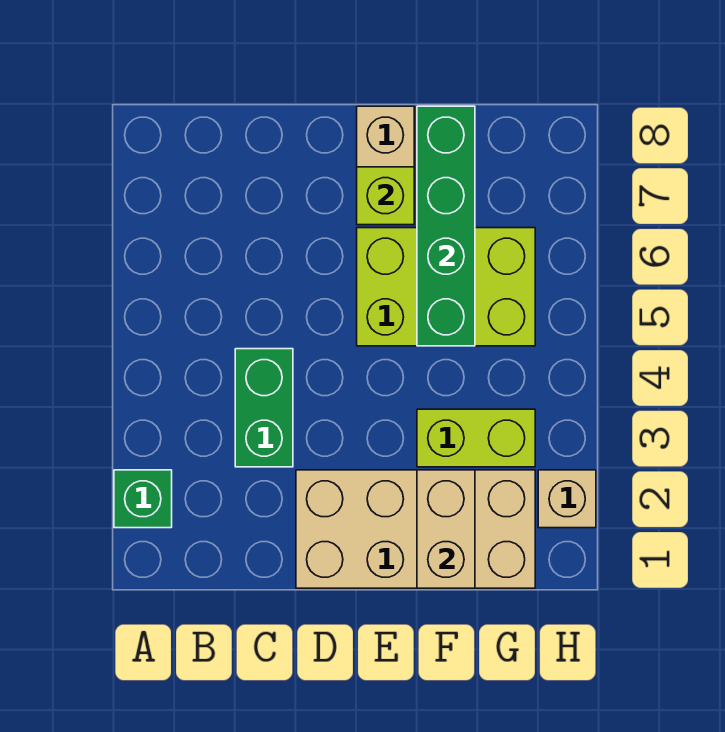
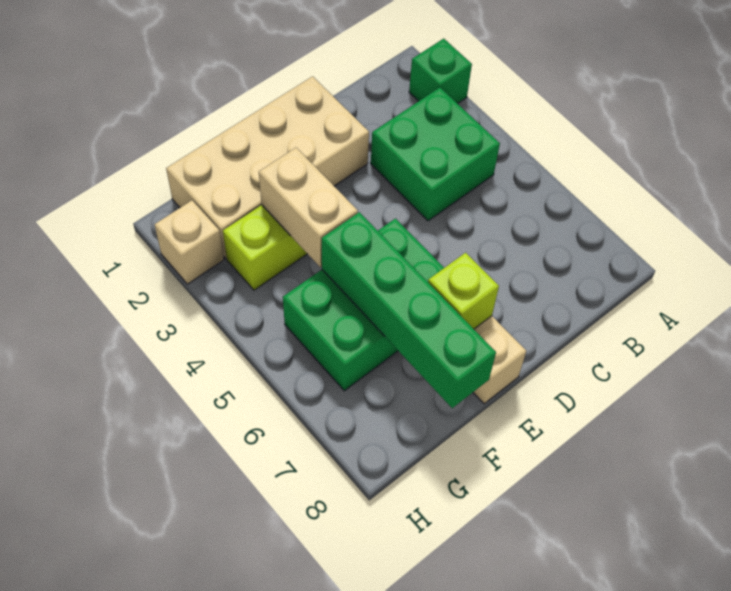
green brick C3:C4 level 1 -> green brick B3:C4 level 1
lime brick E5:G6 level 1 -> green brick E5:G6 level 1
tan brick F1:F2 level 2 -> tan brick F3:F4 level 2

